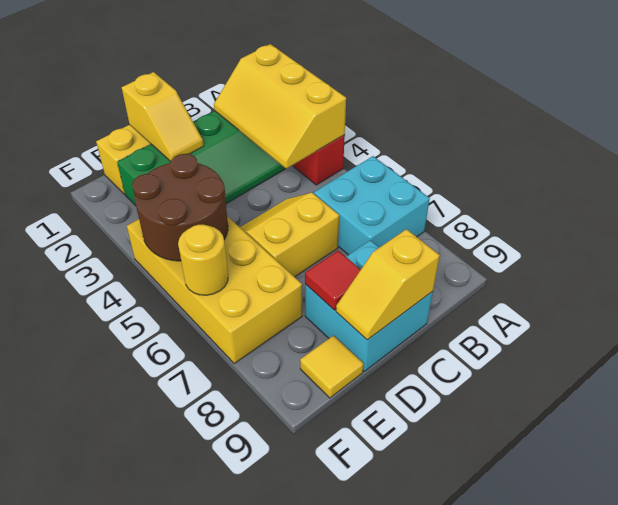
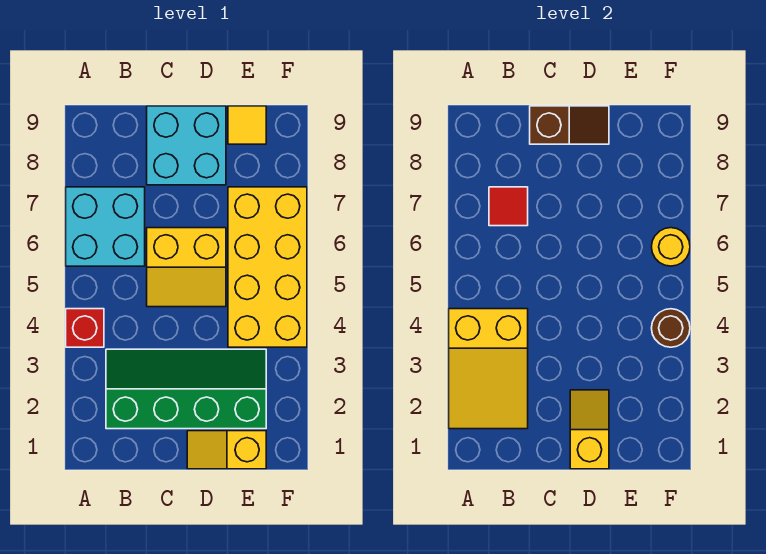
yellow slope A2:B4 level 2 top A -> yellow slope A2:B4 level 2 top 4
yellow slope C9:D9 level 2 top C -> brown slope C9:D9 level 2 top C
red tile D8 level 2 -> red tile B7 level 2
brown round brick E4:F5 level 2 -> brown round brick F4 level 2

